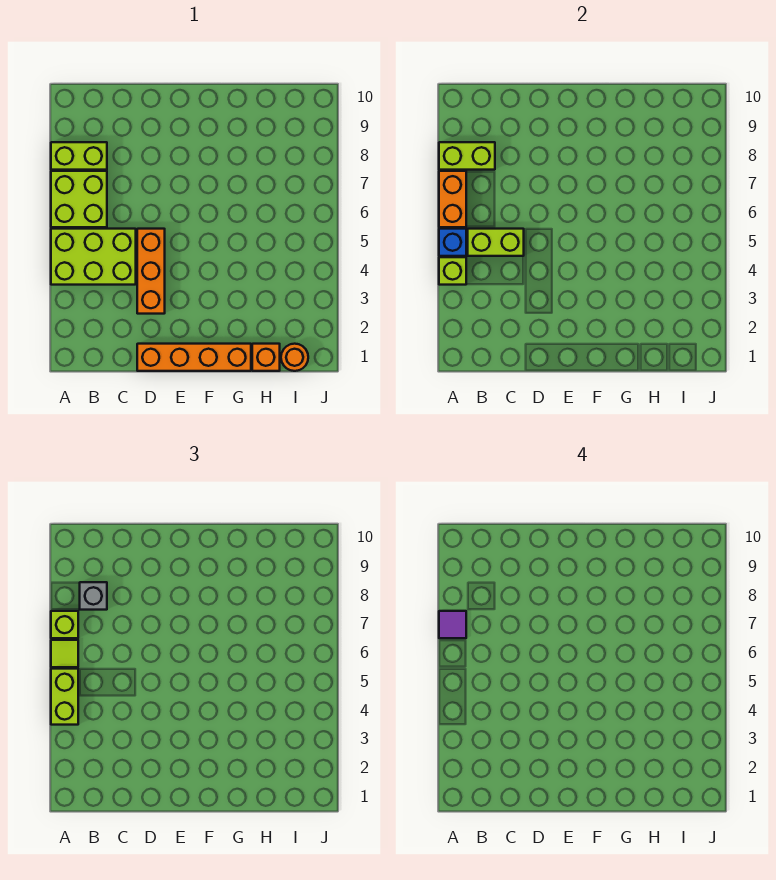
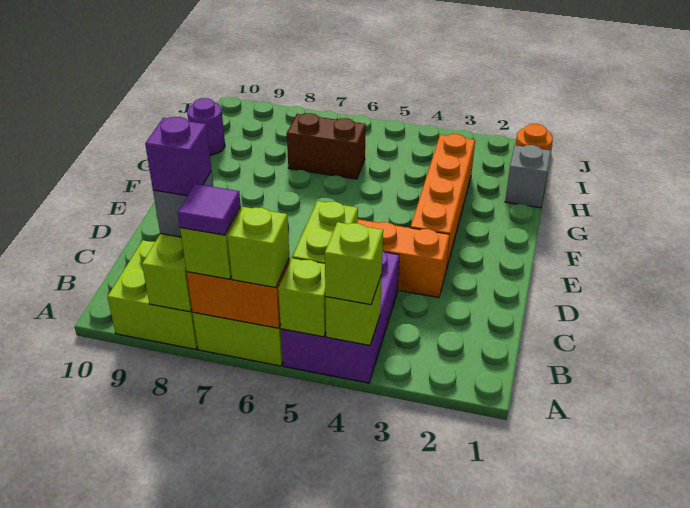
lime brick A4:C5 level 1 -> purple brick A4:C5 level 1
lime brick A4:A5 level 3 -> lime brick A4 level 3
blue brick A5 level 2 -> lime brick A5 level 2
lime tile A6 level 3 -> lime brick A6 level 3
lime brick A8:B8 level 1 -> lime brick A8:B9 level 1
none -> purple brick B8 level 4
orange brick D1:G1 level 1 -> orange brick E3:H3 level 1
orange brick H1 level 1 -> grey brick H1 level 1
none -> brown brick H6:H7 level 1
none -> purple round brick H10 level 1

